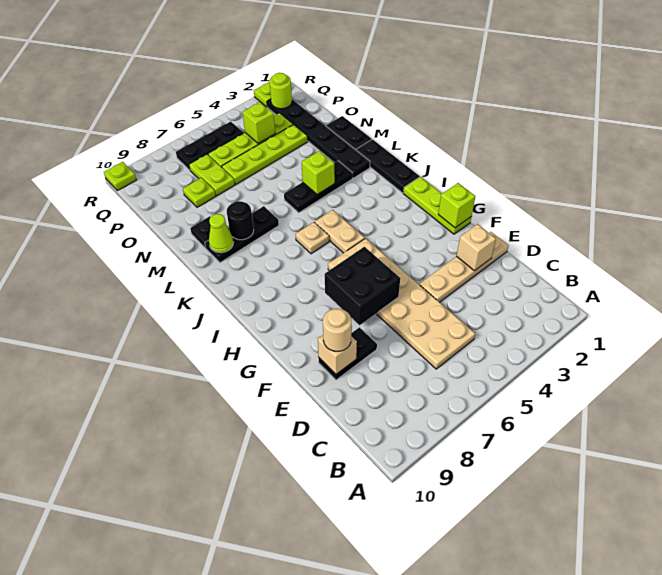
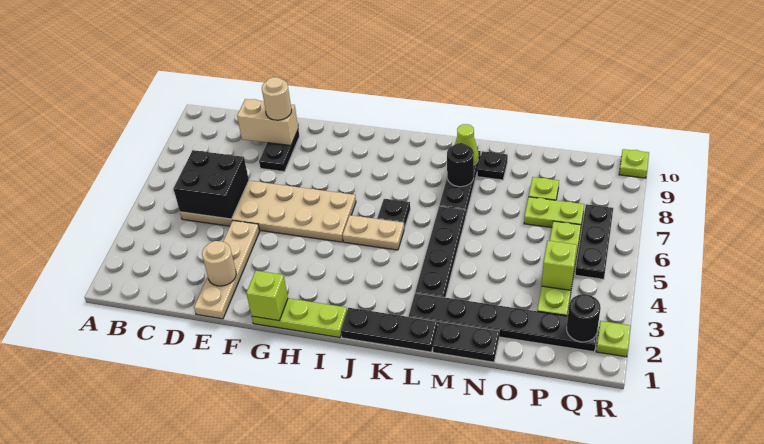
tan brick E2 level 2 -> tan round brick E2 level 2
tan brick E9 level 2 -> tan brick D9:E9 level 2
black brick F6:G7 level 2 -> black brick C5:D6 level 2
tan plate J6 level 1 -> black plate J6 level 1
black plate L3:L5 level 1 -> black plate L3:L6 level 1
lime brick L4 level 2 -> none
lime plate O3:O6 level 1 -> none
lime round brick Q2 level 2 -> black round brick Q2 level 2

